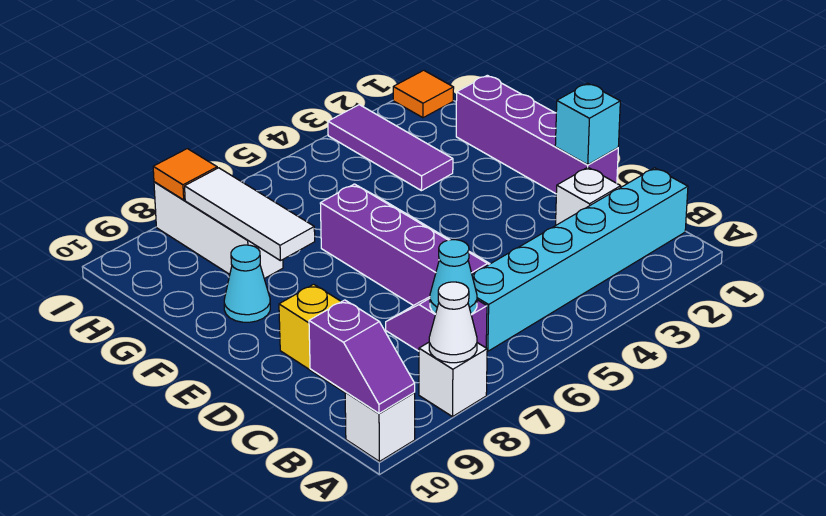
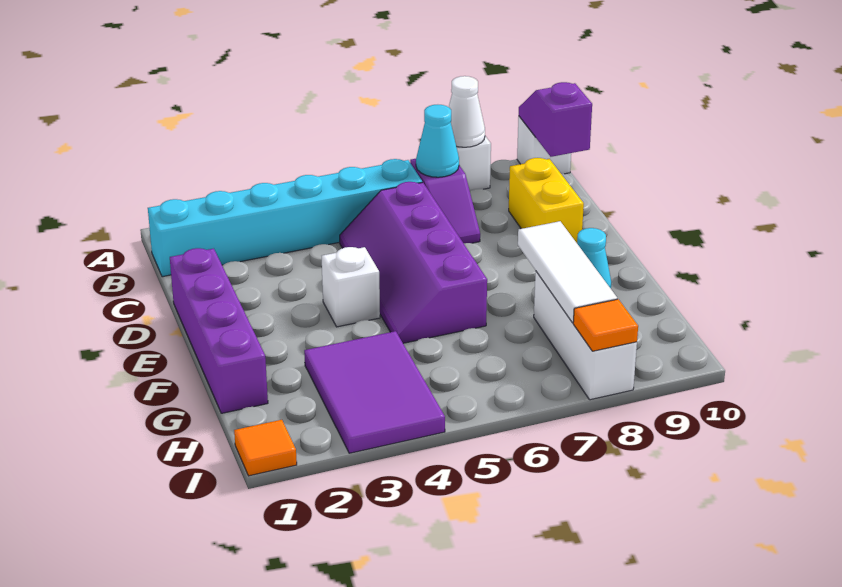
white brick C2 level 1 -> white brick E4 level 1
cyan brick D1 level 2 -> none
purple tile G3:I3 level 1 -> purple tile G3:I4 level 1

